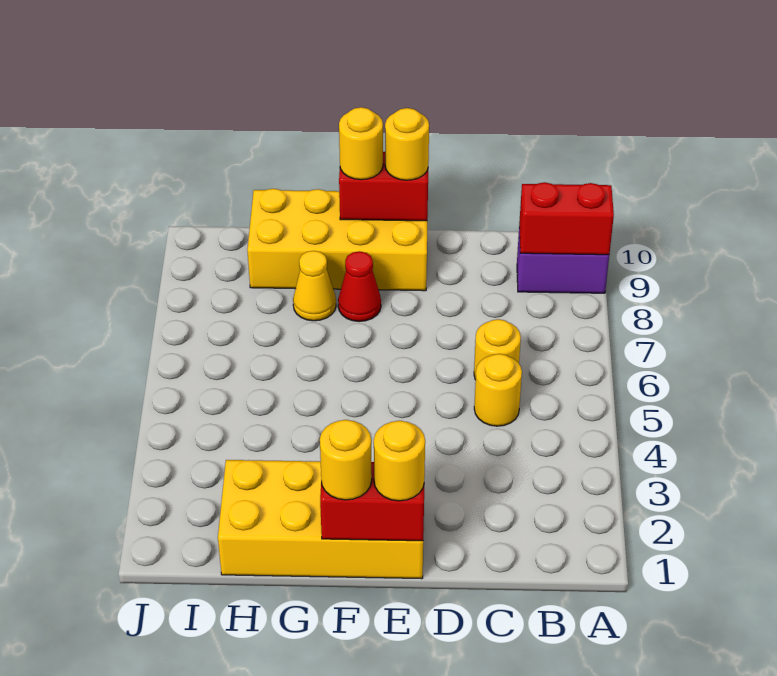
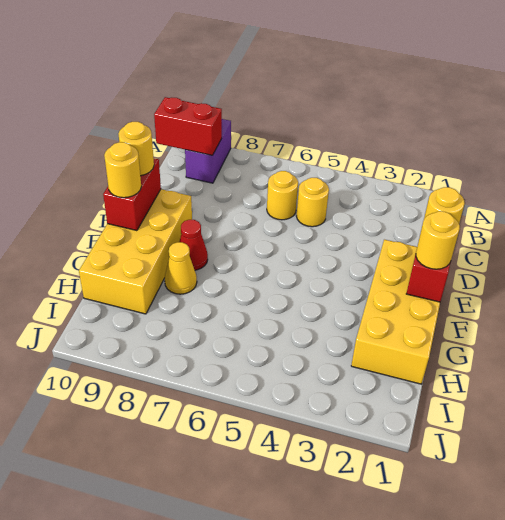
red brick A9:B9 level 2 -> red brick B9:B10 level 2

